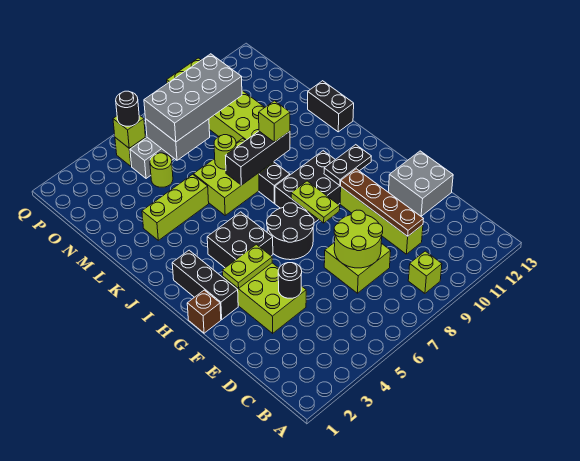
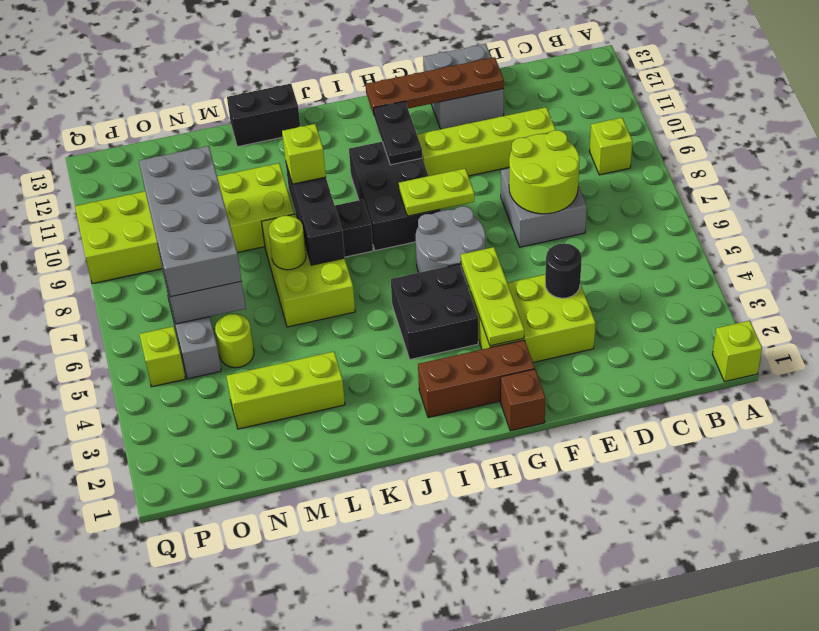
lime brick D7:E8 level 1 -> grey brick D7:E8 level 1
brown plate D10:G10 level 2 -> brown plate E12:H12 level 2
black brick G2:I2 level 1 -> brown brick G2:I2 level 1
lime plate G3:G4 level 2 -> lime plate G3:G5 level 2
black round brick G6:H7 level 1 -> grey round brick G6:H7 level 1
lime brick L3:L5 level 1 -> lime brick L3:N3 level 1
lime brick P5 level 2 -> lime brick A1 level 1
black round brick P5 level 3 -> none

